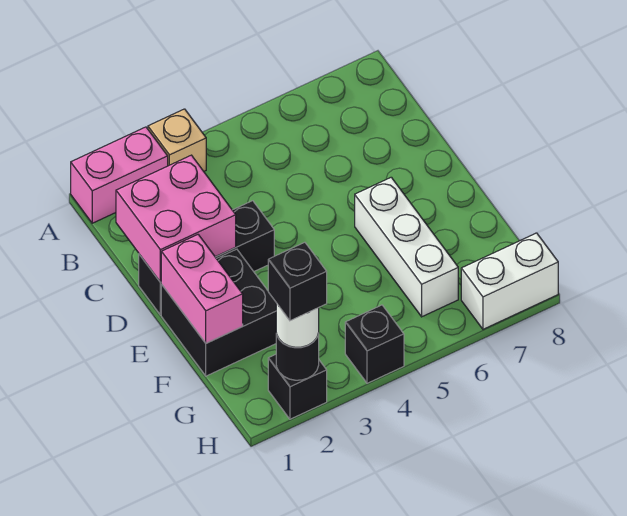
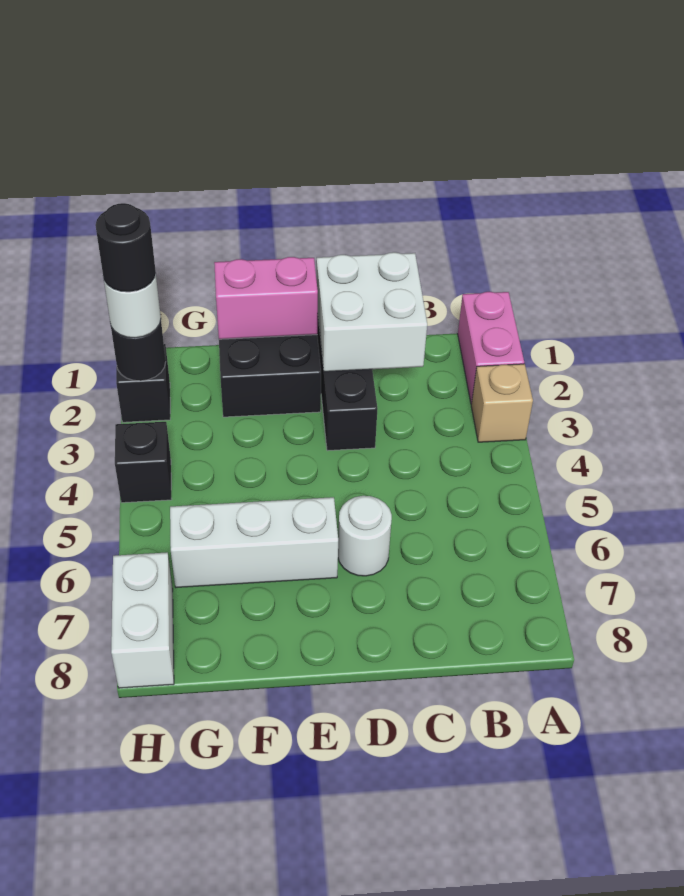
pink brick C1:D2 level 2 -> white brick C1:D2 level 2
none -> white round brick D6 level 1
black brick H2 level 4 -> black round brick H2 level 4

